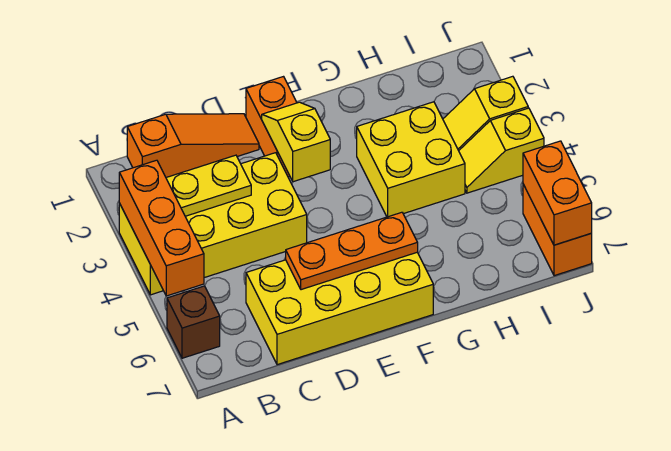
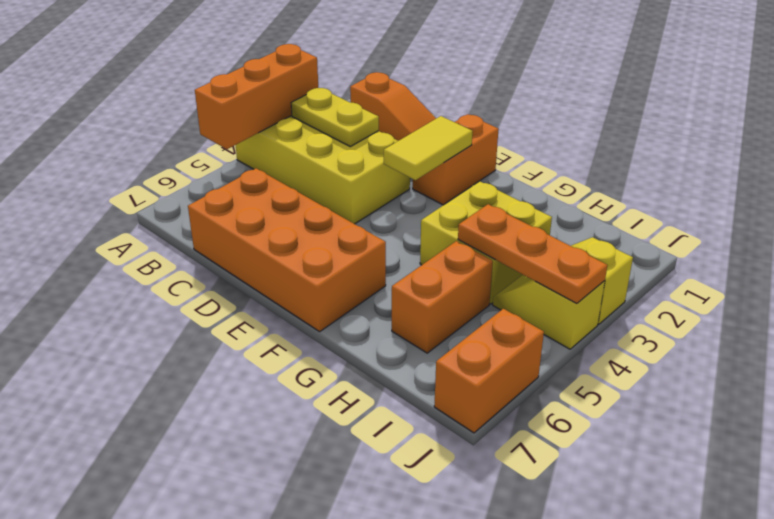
brown brick A6 level 1 -> none
yellow brick C6:F7 level 1 -> orange brick C6:F7 level 1
orange plate D6:F6 level 2 -> orange plate H4:J4 level 2
yellow slope E2:E3 level 2 top 3 -> yellow tile E2:E3 level 2
orange brick J6:J7 level 2 -> orange brick H5:H6 level 1

